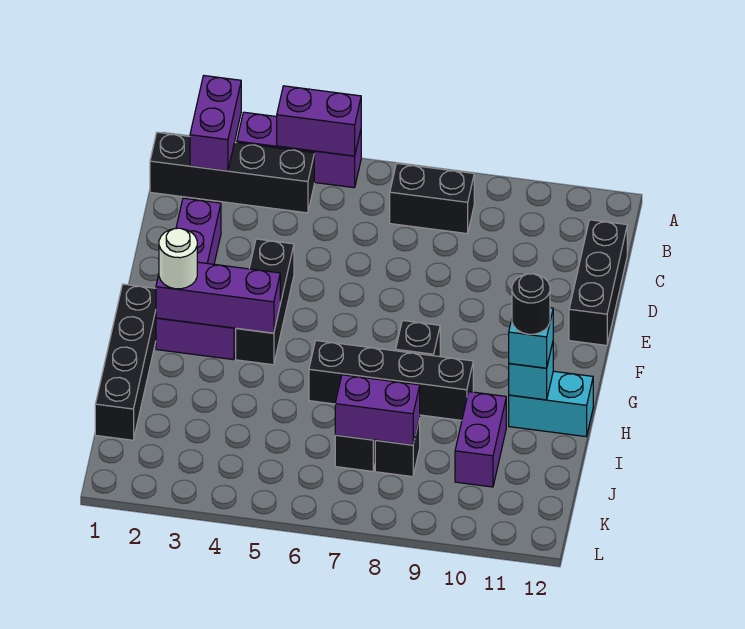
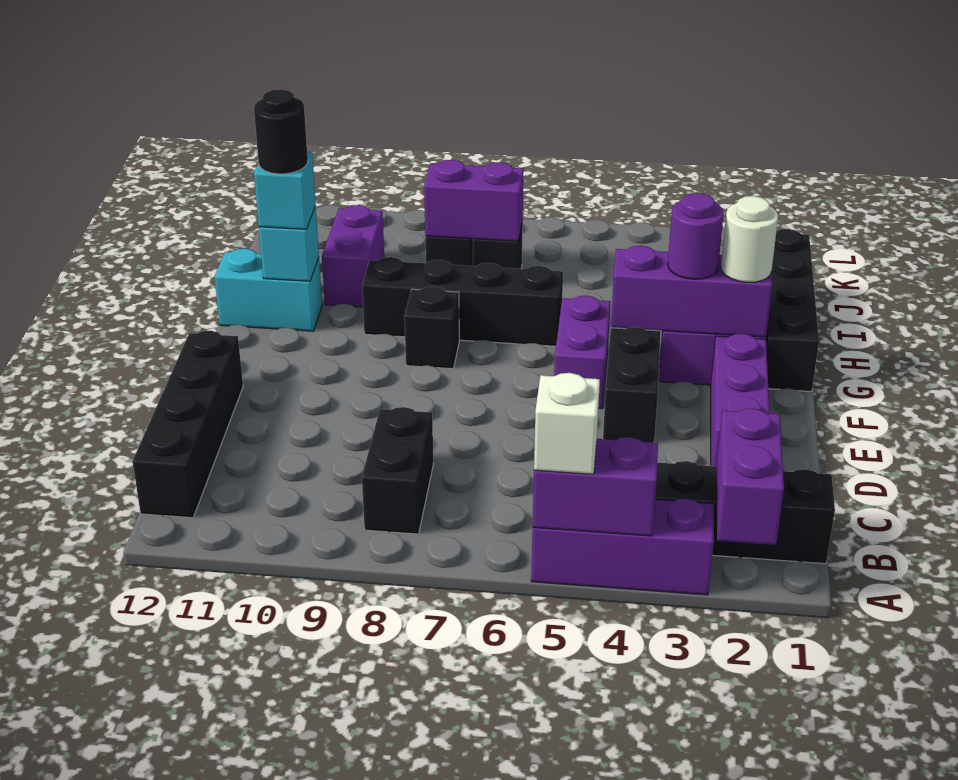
none -> white brick A5 level 3
black brick B7:B8 level 1 -> black brick B8:C8 level 1
black brick C12:E12 level 1 -> black brick B12:E12 level 1
none -> purple brick F5:G5 level 1
none -> purple round brick G3 level 3

